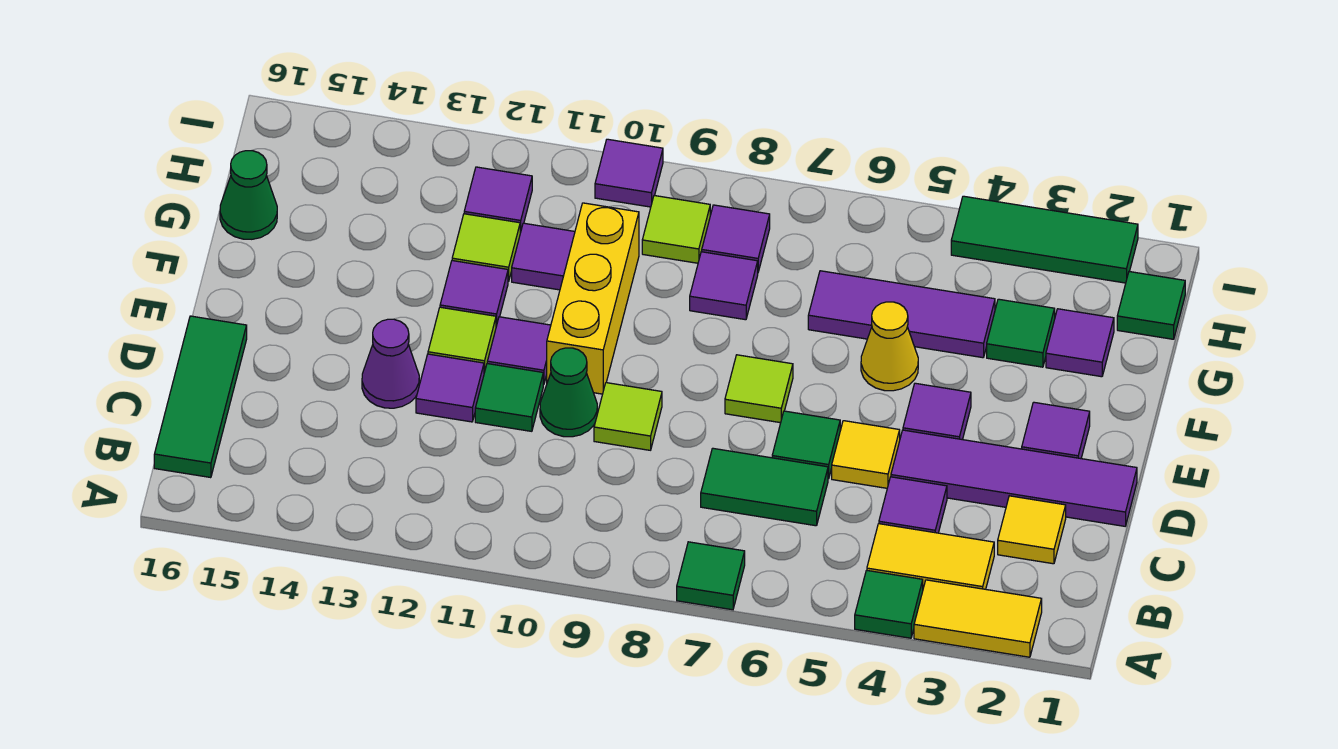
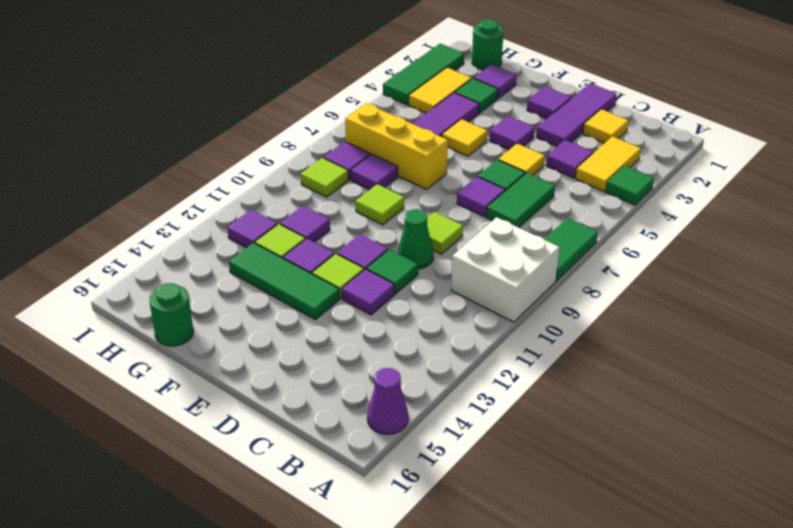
yellow tile A2:A3 level 1 -> yellow tile H3:H4 level 1
green tile A7 level 1 -> green tile A7:A8 level 1
none -> white brick A9:B10 level 1
green tile B16:D16 level 1 -> green tile E13:G13 level 1
purple tile D1:D4 level 1 -> purple tile D1:D3 level 1
purple cone D13 level 1 -> purple cone A15 level 1
lime tile E7 level 1 -> lime tile F9 level 1
yellow brick E10:G10 level 1 -> yellow brick F7:H7 level 1
yellow cone F5 level 1 -> yellow tile F5 level 1
green cone G16 level 1 -> green round brick G16 level 1
green tile H1 level 1 -> green round brick H1 level 1
purple tile I10 level 1 -> purple tile D7 level 1

